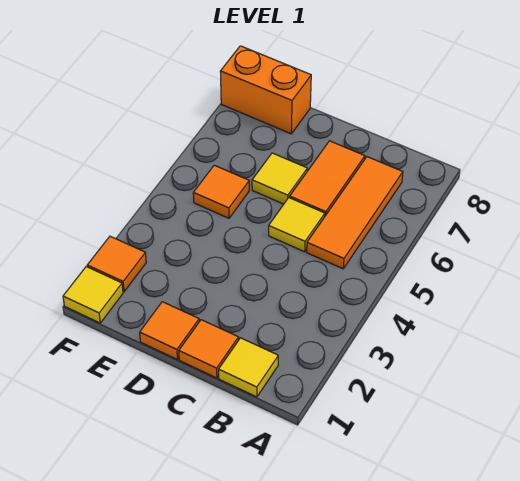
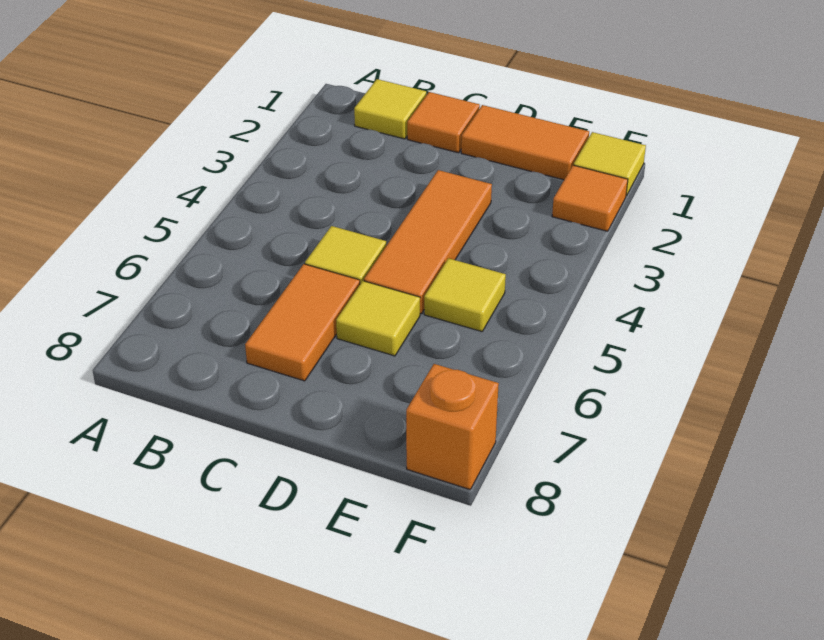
orange tile B5:B7 level 1 -> orange tile D3:D5 level 1
orange tile D1 level 1 -> orange tile D1:E1 level 1
orange tile E5 level 1 -> yellow tile E5 level 1
orange brick E8:F8 level 1 -> orange brick F8 level 1

